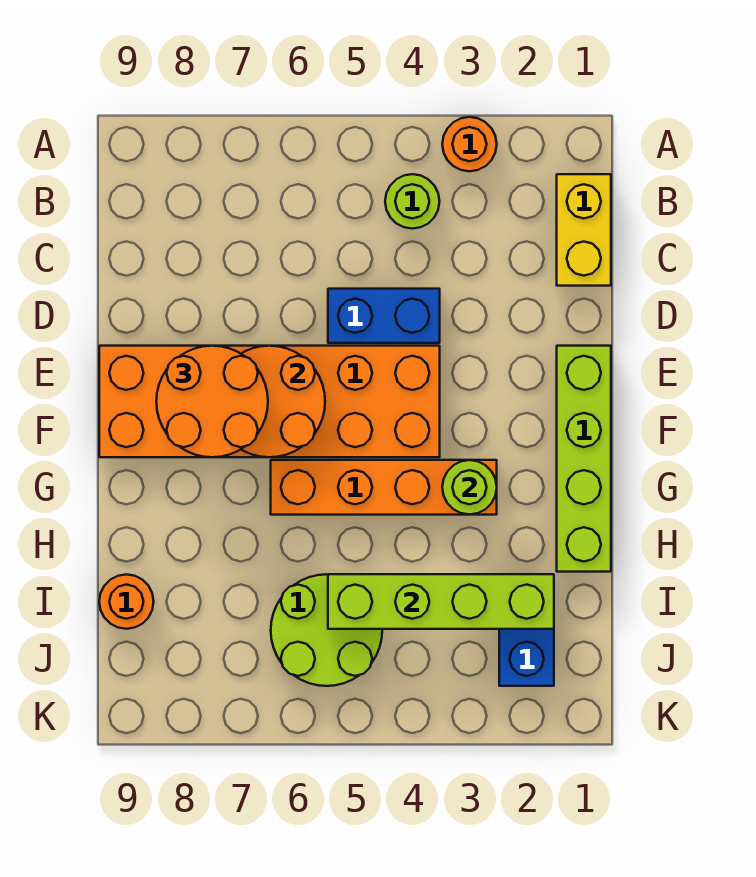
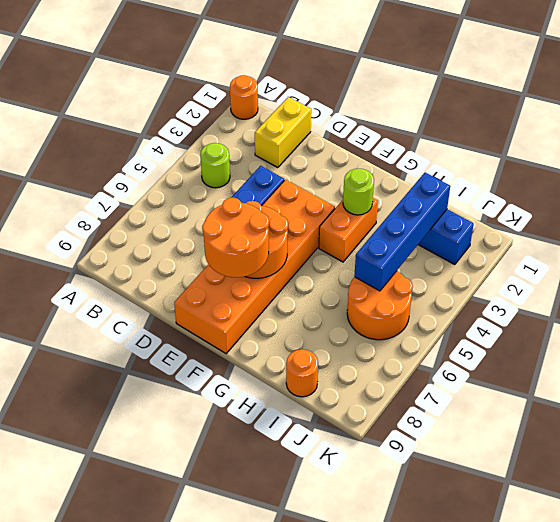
orange round brick A3 level 1 -> orange round brick A1 level 1
yellow brick B1:C1 level 1 -> yellow brick C1:C2 level 1
lime brick E1:H1 level 1 -> none
orange brick G3:G6 level 1 -> orange brick G3:G4 level 1
lime brick I2:I5 level 2 -> blue brick I2:I5 level 2
lime round brick I5:J6 level 1 -> orange round brick I5:J6 level 1

